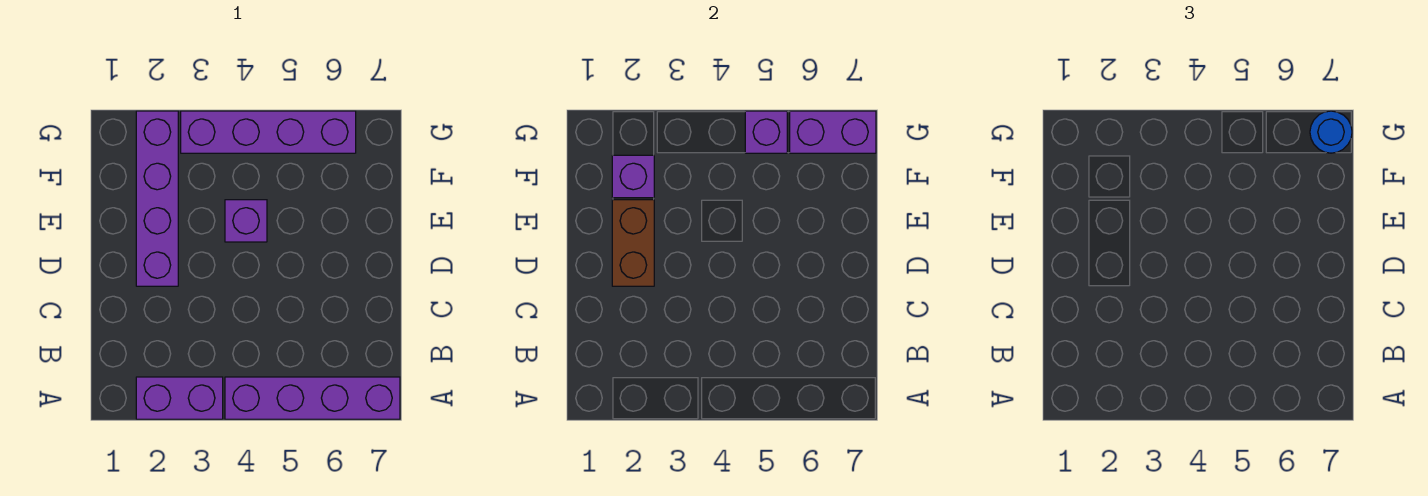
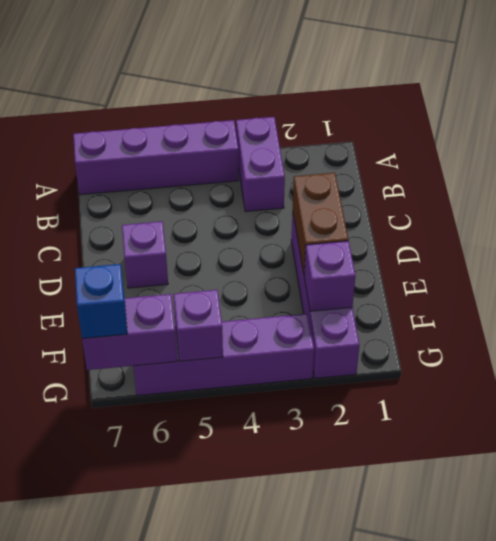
purple brick A2:A3 level 1 -> purple brick A3:B3 level 1
purple brick E4 level 1 -> purple brick D6 level 1
blue round brick G7 level 3 -> blue brick G7 level 3

